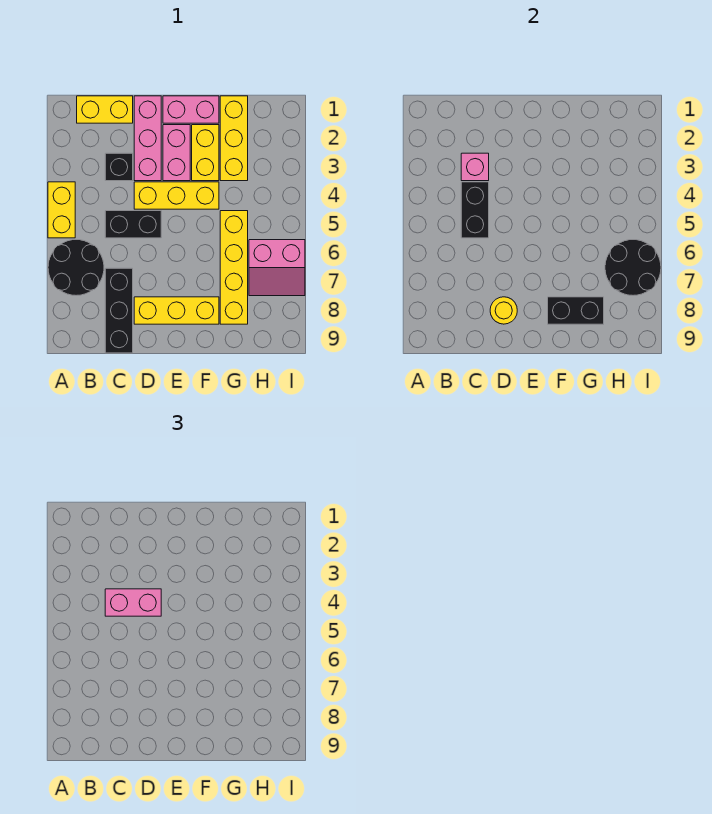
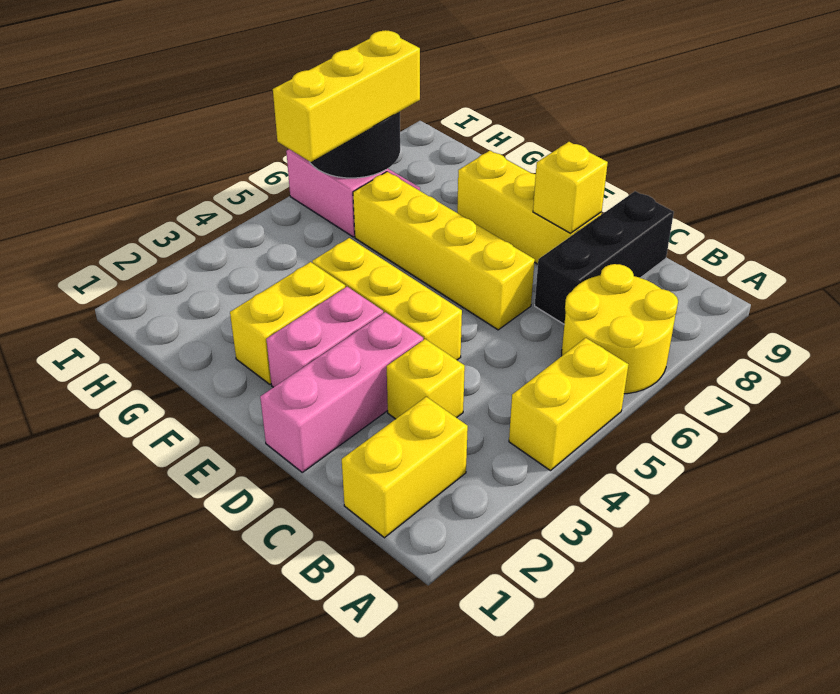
black round brick A6:B7 level 1 -> yellow round brick A6:B7 level 1
yellow brick B1:C1 level 1 -> yellow brick B1:B2 level 1
black brick C3 level 1 -> yellow brick C3 level 1
pink brick C3 level 2 -> none
black brick C4:C5 level 2 -> none
pink brick C4:D4 level 3 -> none
black brick C5:D5 level 1 -> none
yellow round brick D8 level 2 -> yellow brick D8 level 2
pink brick E1:F1 level 1 -> none
black brick F8:G8 level 2 -> none
yellow brick G1:G3 level 1 -> yellow brick H5:H7 level 3
yellow brick G5:G8 level 1 -> yellow brick D6:G6 level 1

